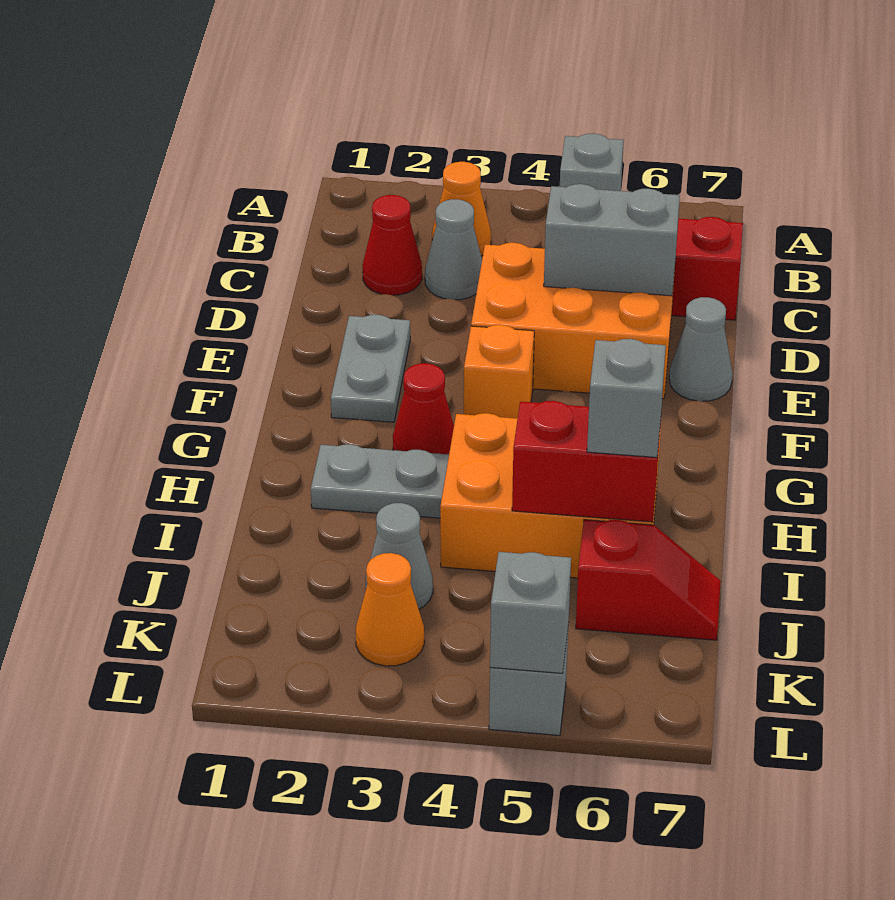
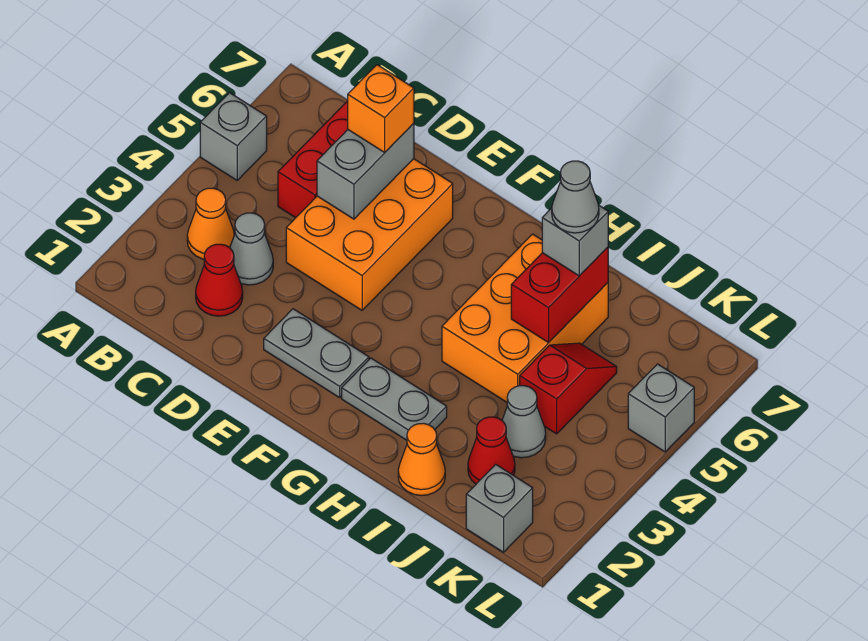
grey cone E7 level 1 -> grey cone I6 level 4
orange brick F4 level 1 -> orange brick D6 level 3
red cone G3 level 1 -> red cone J2 level 1
grey plate H2:H3 level 1 -> grey plate G2:H2 level 1
red slope J6:J7 level 1 top 6 -> red slope J4:J5 level 1 top 4
orange cone K3 level 1 -> orange cone I1 level 1
grey brick L5 level 2 -> grey brick K1 level 1

